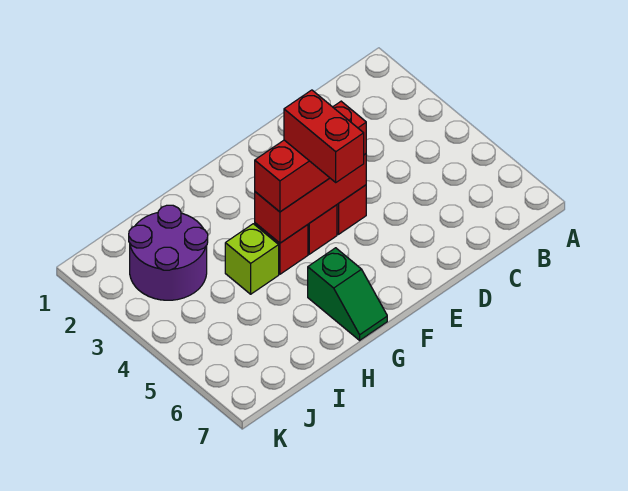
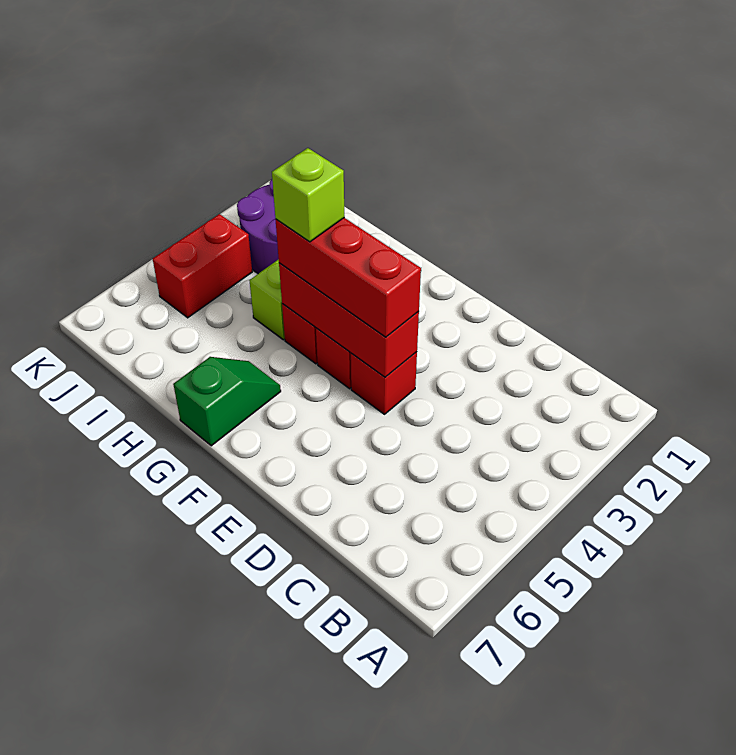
red brick F4:F5 level 4 -> red brick J4:J5 level 1
none -> lime brick G4 level 4
green slope G6:G7 level 1 top 6 -> green slope G6:G7 level 1 top 7

